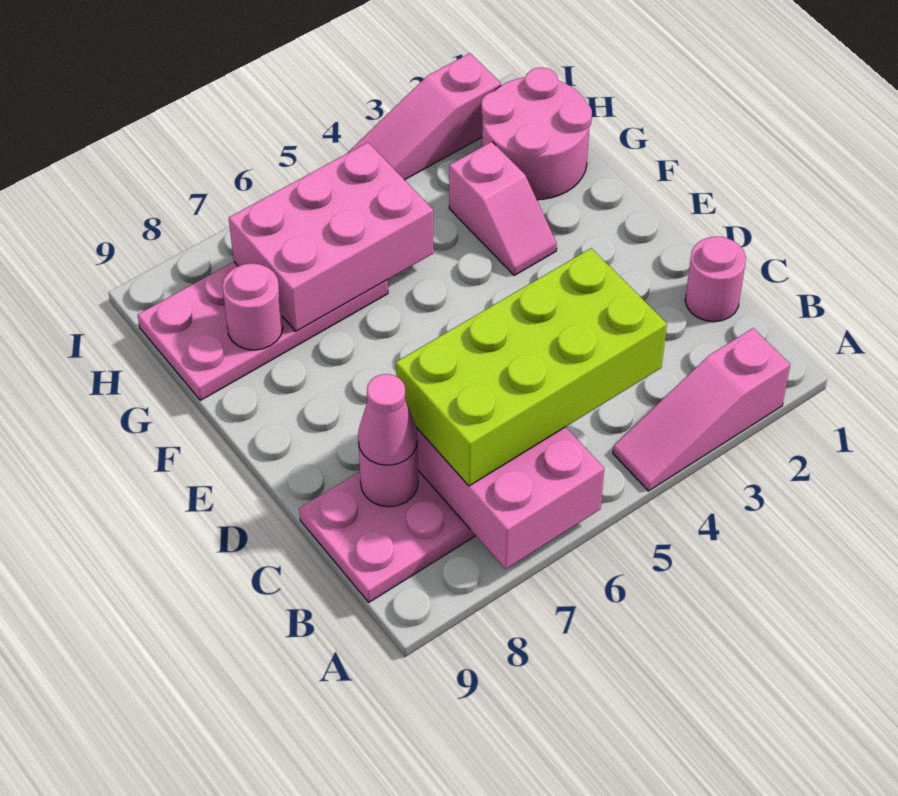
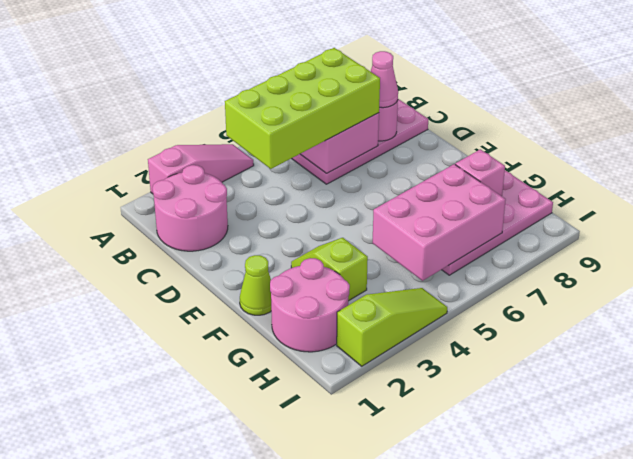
pink round brick C1 level 1 -> pink round brick B1:C2 level 1
none -> lime cone F1 level 1
pink slope F3:G3 level 1 top G -> lime slope F3:G3 level 1 top G
pink round brick G8 level 2 -> pink brick G8 level 2
pink slope I2:I4 level 1 top 2 -> lime slope I2:I4 level 1 top 2

